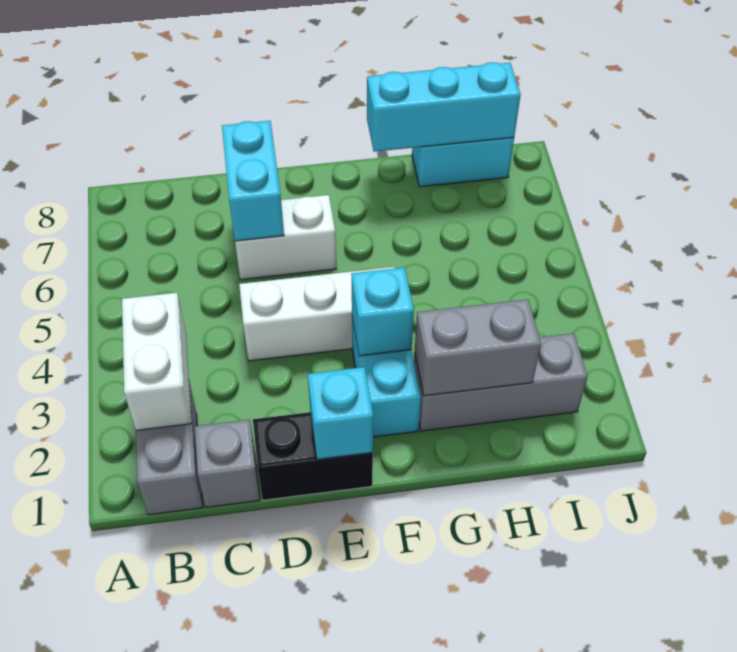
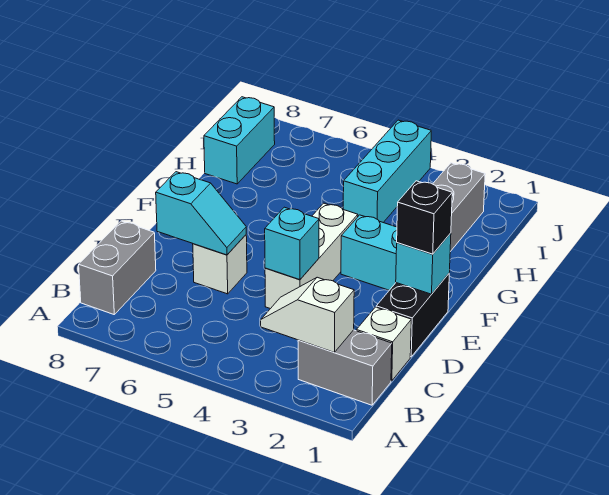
white brick B2:B3 level 2 -> white slope B2:B3 level 2 top 2
grey brick C1 level 1 -> white brick C1 level 1
white brick D6:E6 level 1 -> white brick D6 level 1
cyan brick D6:D7 level 2 -> cyan slope D6:D7 level 2 top 7
none -> black brick E1 level 3
cyan brick F3 level 2 -> cyan brick D4 level 2
grey brick G2:H2 level 2 -> grey brick B8:C8 level 1
cyan brick G8:I8 level 2 -> cyan brick H4:J4 level 1

